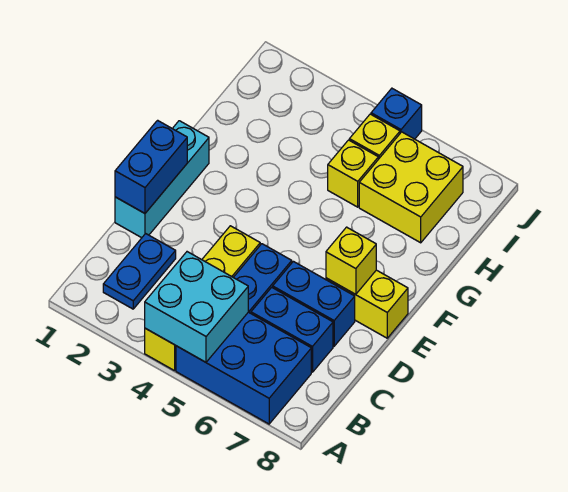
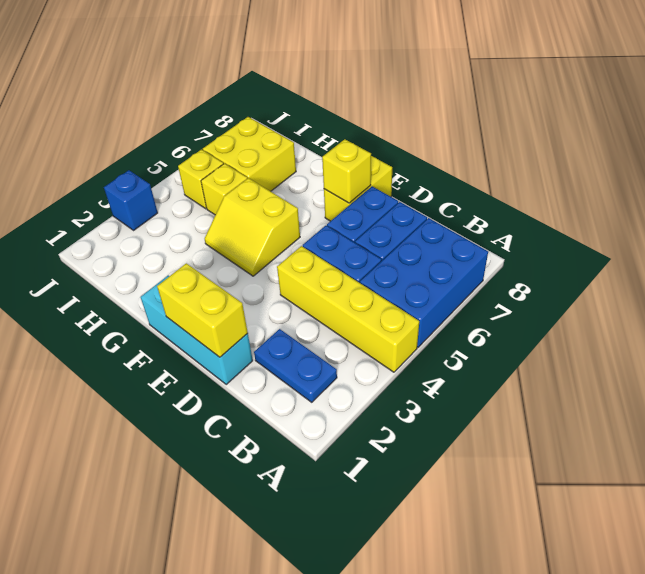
cyan brick A4:B5 level 2 -> none
blue brick D1:E1 level 2 -> yellow brick D1:E1 level 2
none -> yellow slope F4:G5 level 1 top 5
blue brick J5 level 1 -> blue brick J3 level 1

